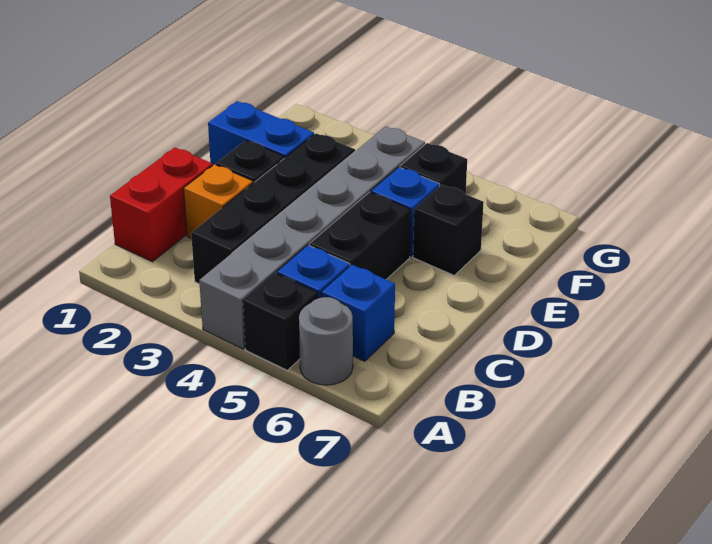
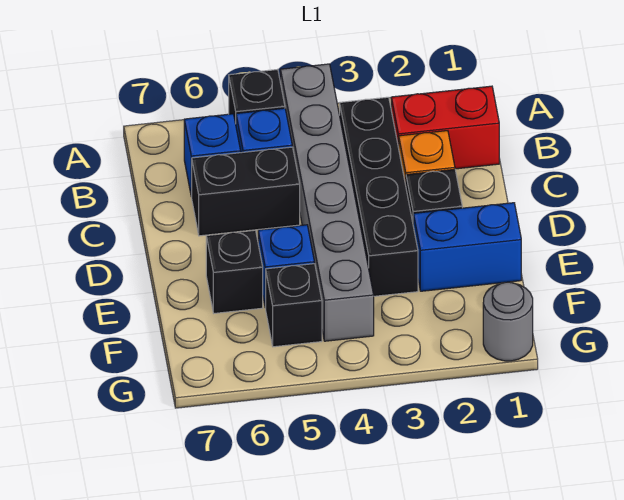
grey round brick A6 level 1 -> grey round brick G1 level 1
red brick B1:C1 level 1 -> red brick B1:B2 level 1
black brick C5:D5 level 1 -> black brick C5:C6 level 1

